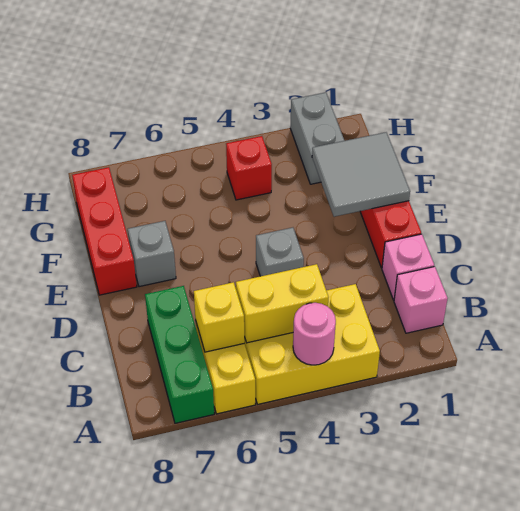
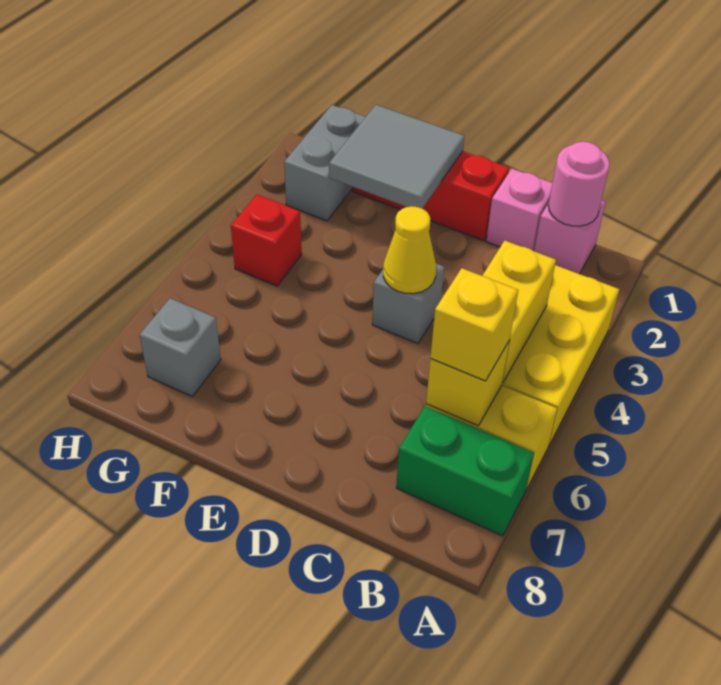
pink round brick A4 level 2 -> pink round brick B1 level 2
green brick A7:C7 level 1 -> green brick A7:B7 level 1
none -> yellow brick B6 level 3
none -> yellow cone D4 level 2
grey brick E7 level 1 -> grey brick G7 level 1
red brick E8:G8 level 1 -> none
grey brick G2:H2 level 1 -> grey brick G1:G2 level 1

